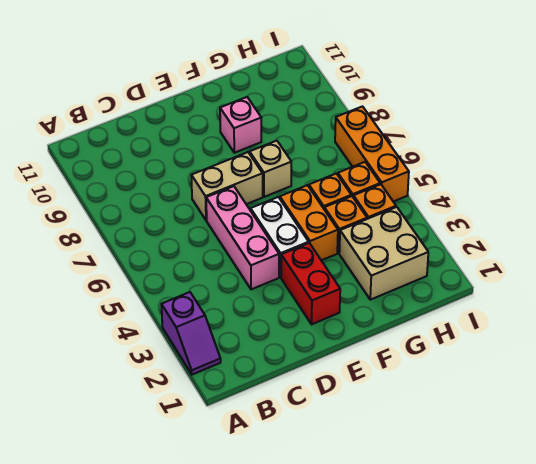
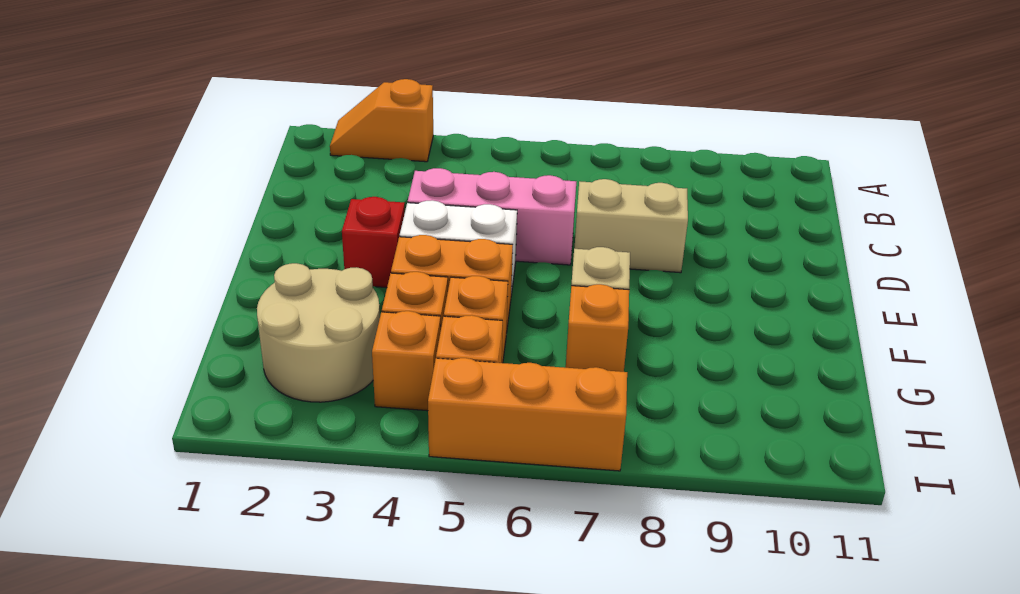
purple slope A2:A3 level 1 top 3 -> orange slope A2:A3 level 1 top 3
tan brick D7:E7 level 1 -> tan brick D7:D8 level 1
red brick E2:E3 level 1 -> red brick E3 level 1
pink brick F9 level 1 -> none
tan brick G2:H3 level 1 -> tan round brick G2:H3 level 1
none -> orange brick G7 level 1

